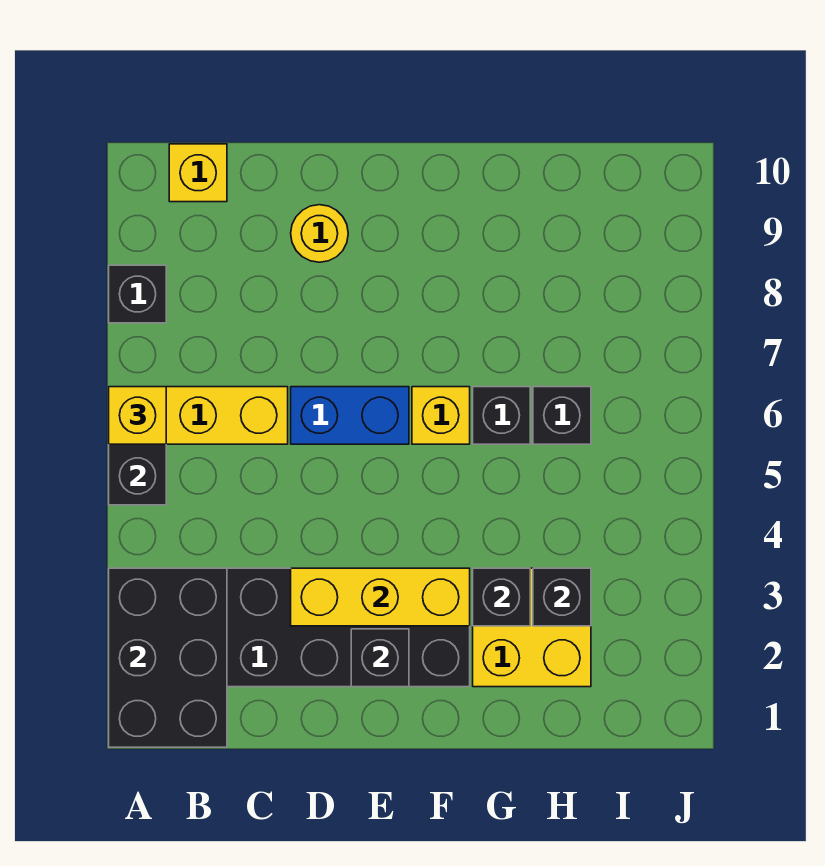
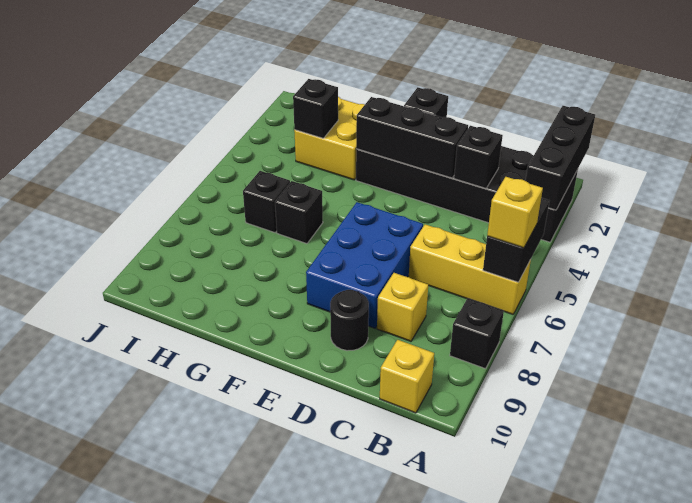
black brick A1:B3 level 2 -> black brick A1:A3 level 2
yellow brick D3:F3 level 2 -> black brick D3:F3 level 2
blue brick D6:E6 level 1 -> blue brick D6:E8 level 1
yellow round brick D9 level 1 -> black round brick D9 level 1
yellow brick F6 level 1 -> yellow brick C8 level 1
black brick G3 level 2 -> black brick C3 level 2

